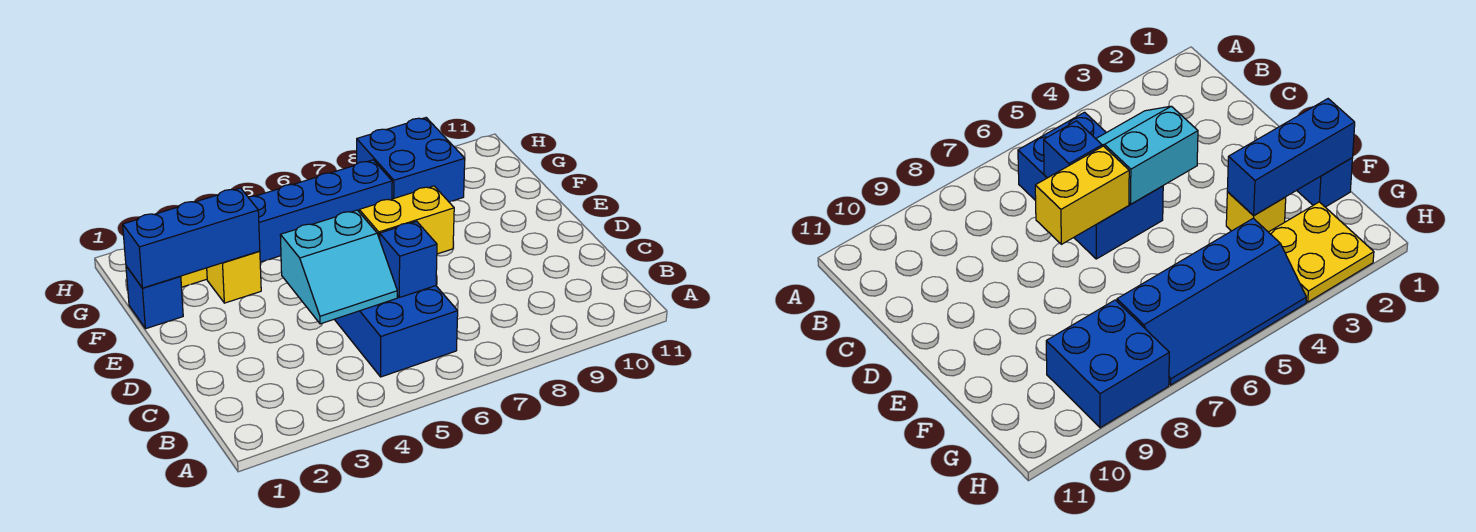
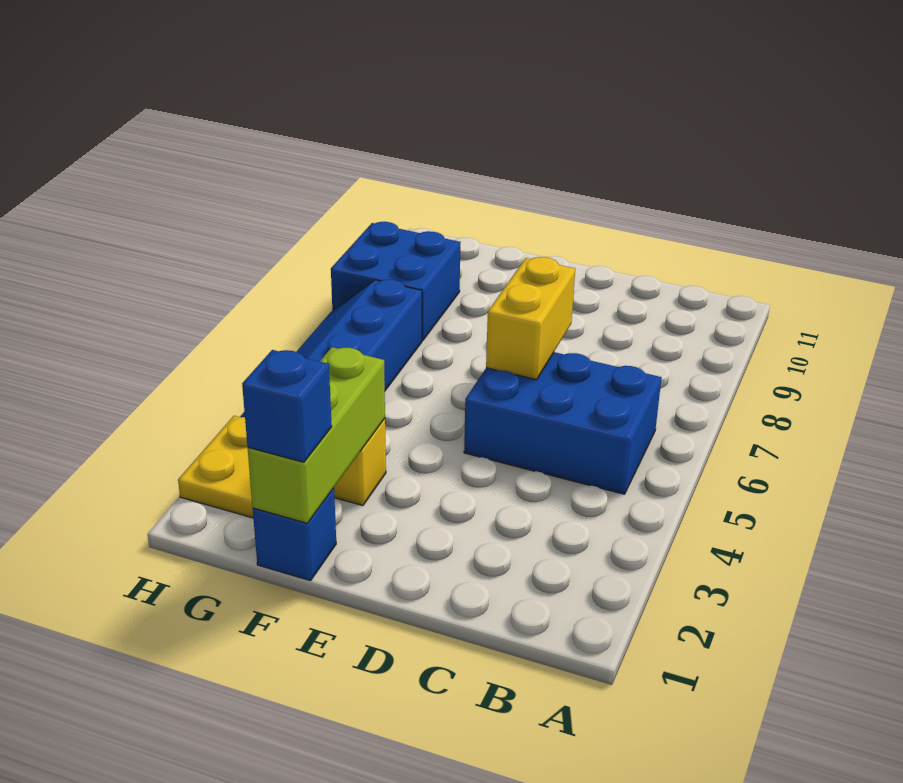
cyan slope C4:D5 level 2 top D -> none
blue brick C6 level 2 -> blue brick F1 level 3
blue brick F1:F3 level 2 -> lime brick F1:F3 level 2

